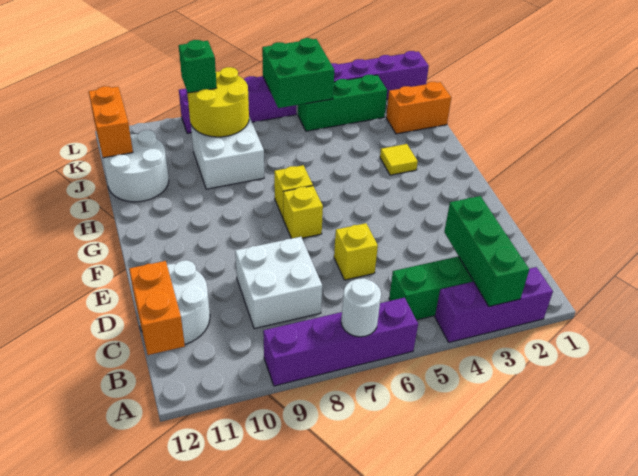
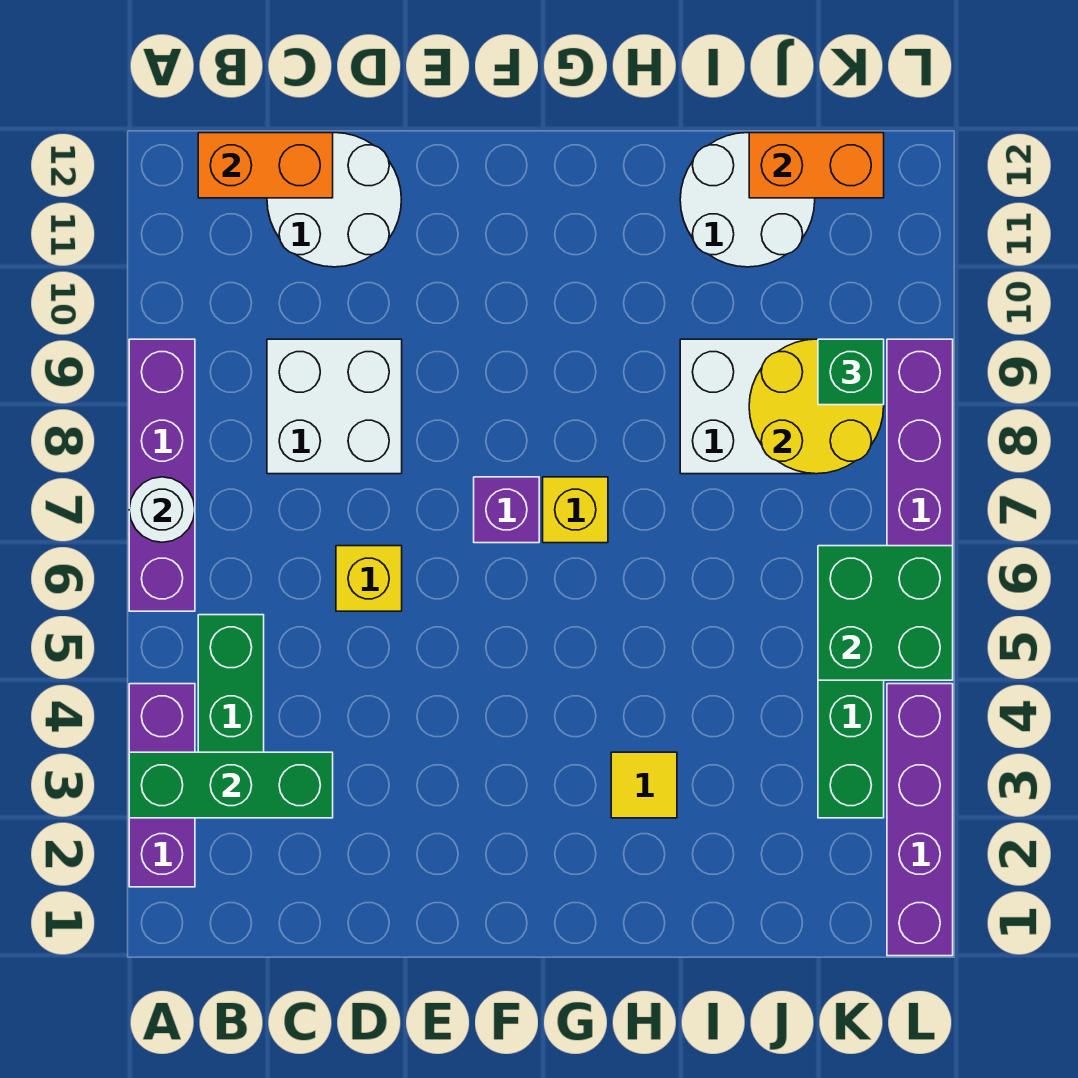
yellow brick F7 level 1 -> purple brick F7 level 1
orange brick J1:J2 level 1 -> none

